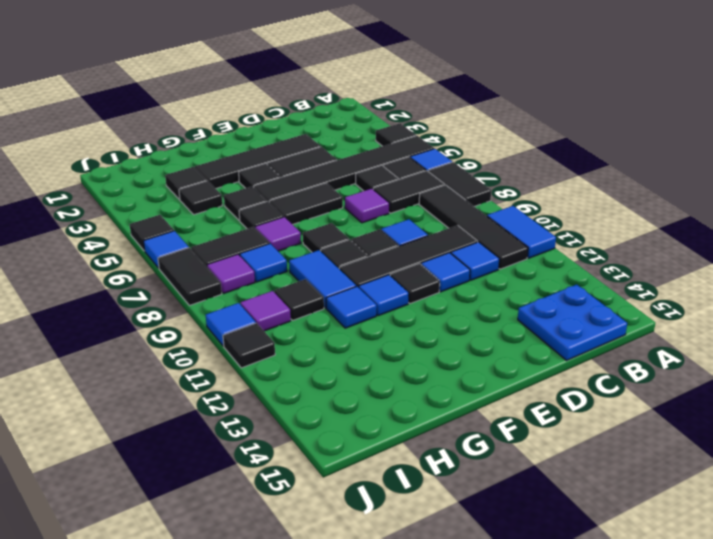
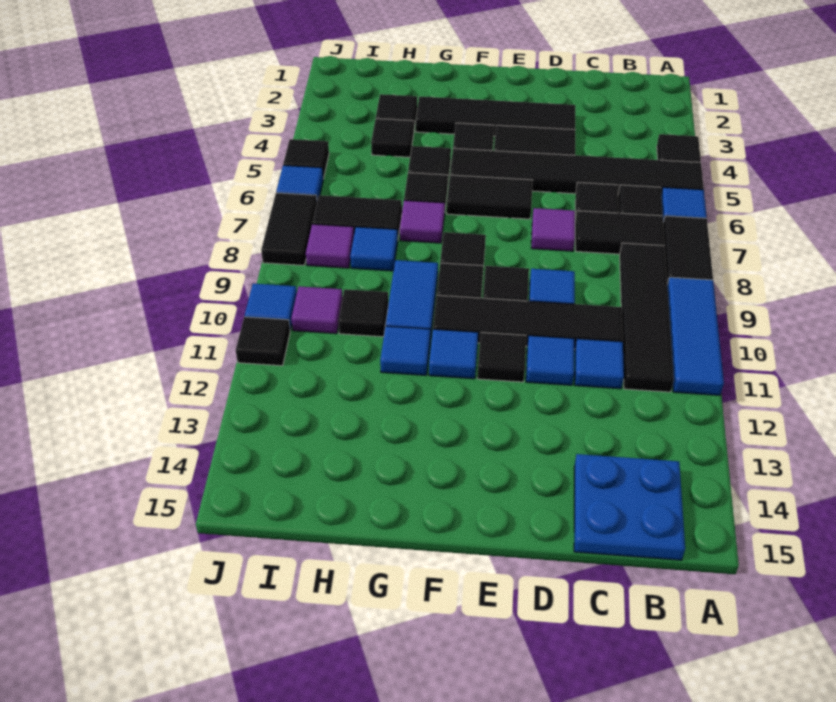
blue tile A10:A11 level 1 -> blue tile A9:A11 level 1

